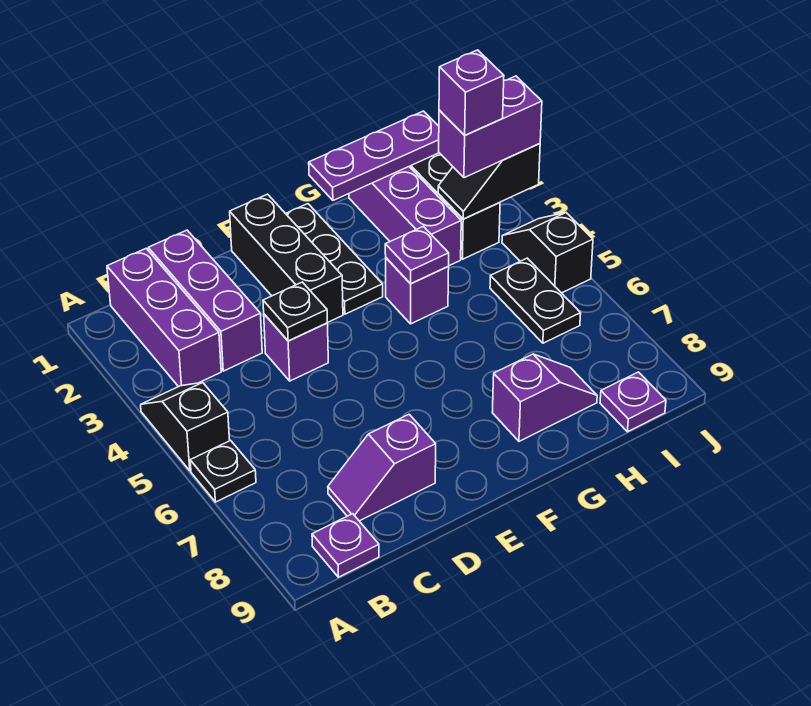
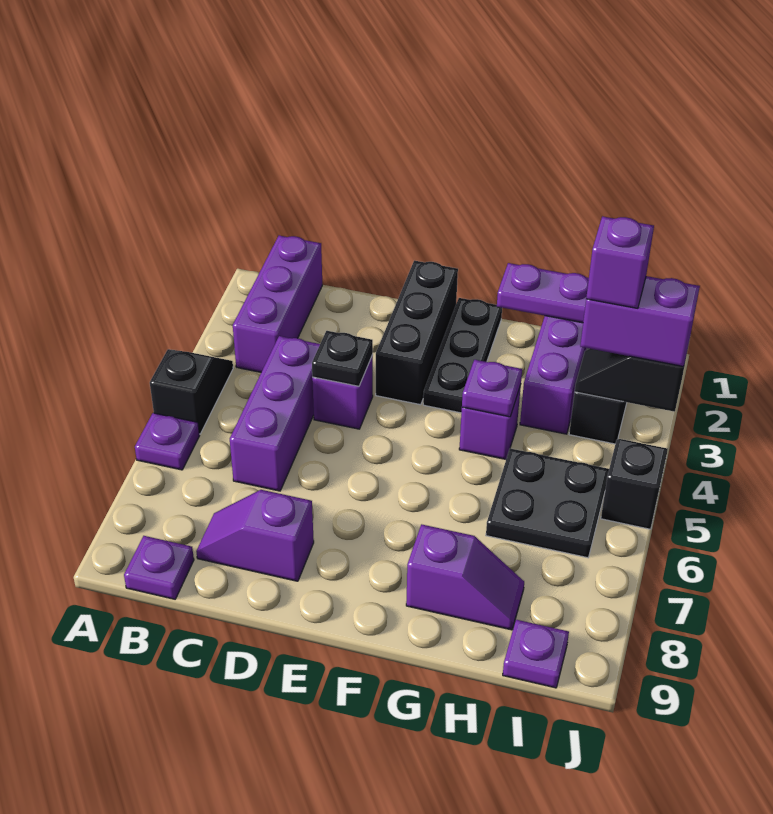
black plate A6 level 1 -> purple plate A6 level 1
purple brick C1:C3 level 1 -> purple brick C4:C6 level 1
black plate I5:I6 level 1 -> black plate H5:I6 level 1

